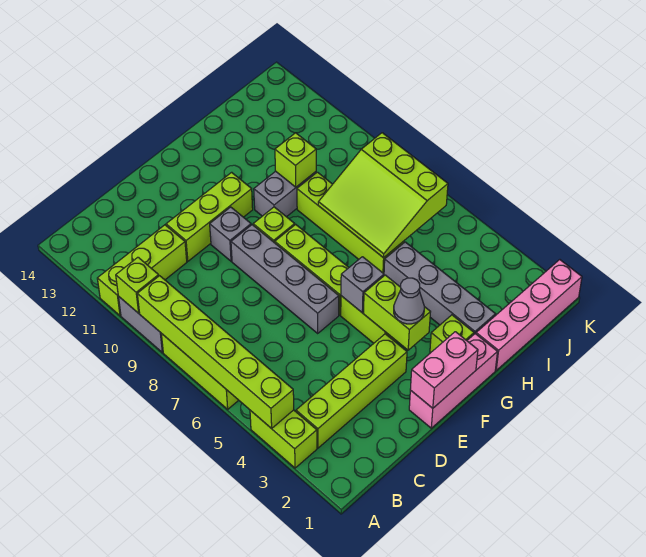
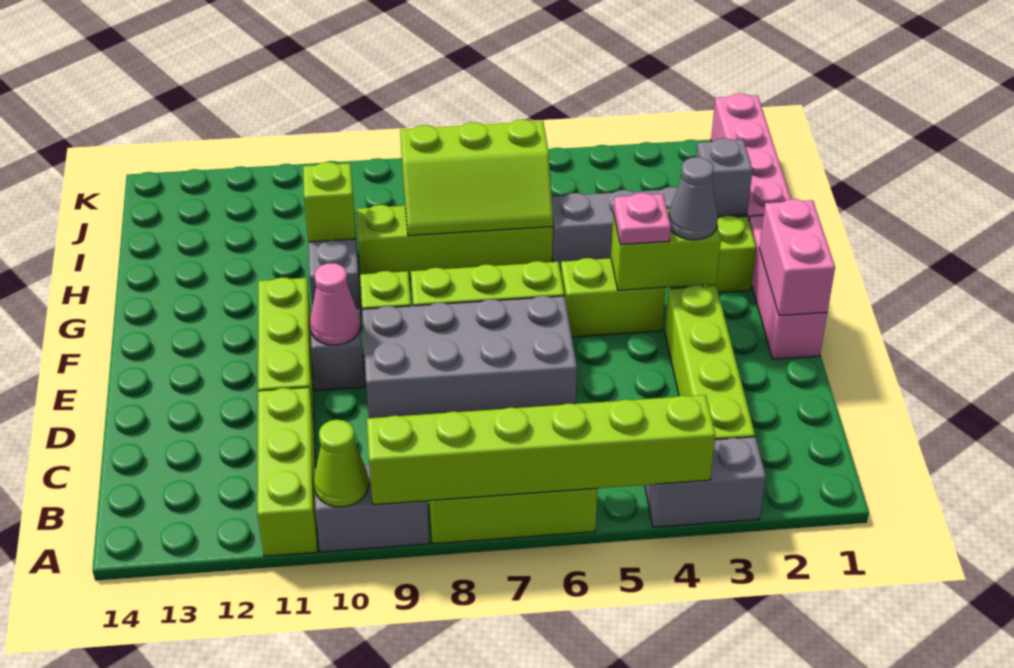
lime brick A3:A4 level 1 -> grey brick A3:A4 level 1
lime brick A10 level 2 -> lime cone A10 level 2
grey brick E6:E9 level 1 -> grey brick D6:E9 level 1
none -> pink cone E10 level 2
none -> pink plate F4 level 3
grey brick F5 level 2 -> grey brick H2 level 2
lime slope H6:J8 level 2 top J -> lime slope H6:I8 level 2 top I

